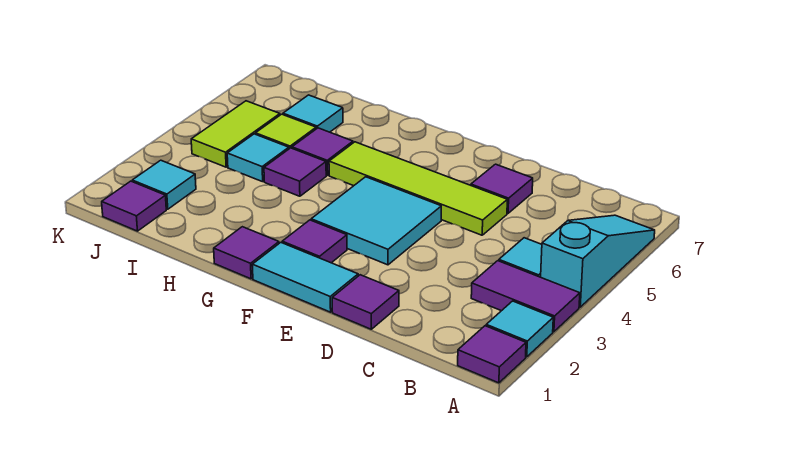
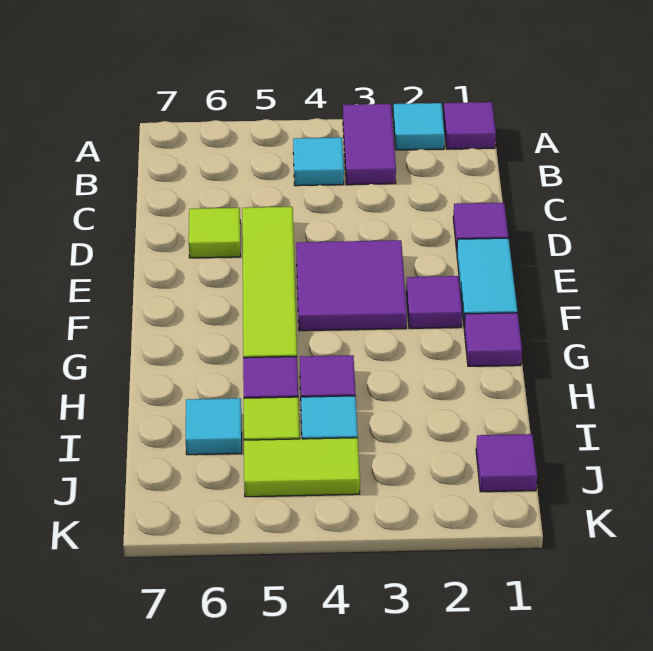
cyan slope A4:A6 level 1 top 4 -> none
purple tile D6 level 1 -> lime tile D6 level 1
cyan tile E3:F4 level 1 -> purple tile E3:F4 level 1
cyan tile J2 level 1 -> none

